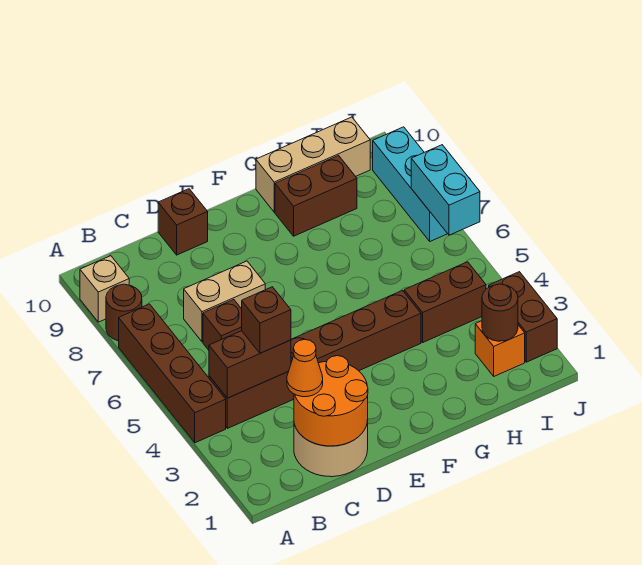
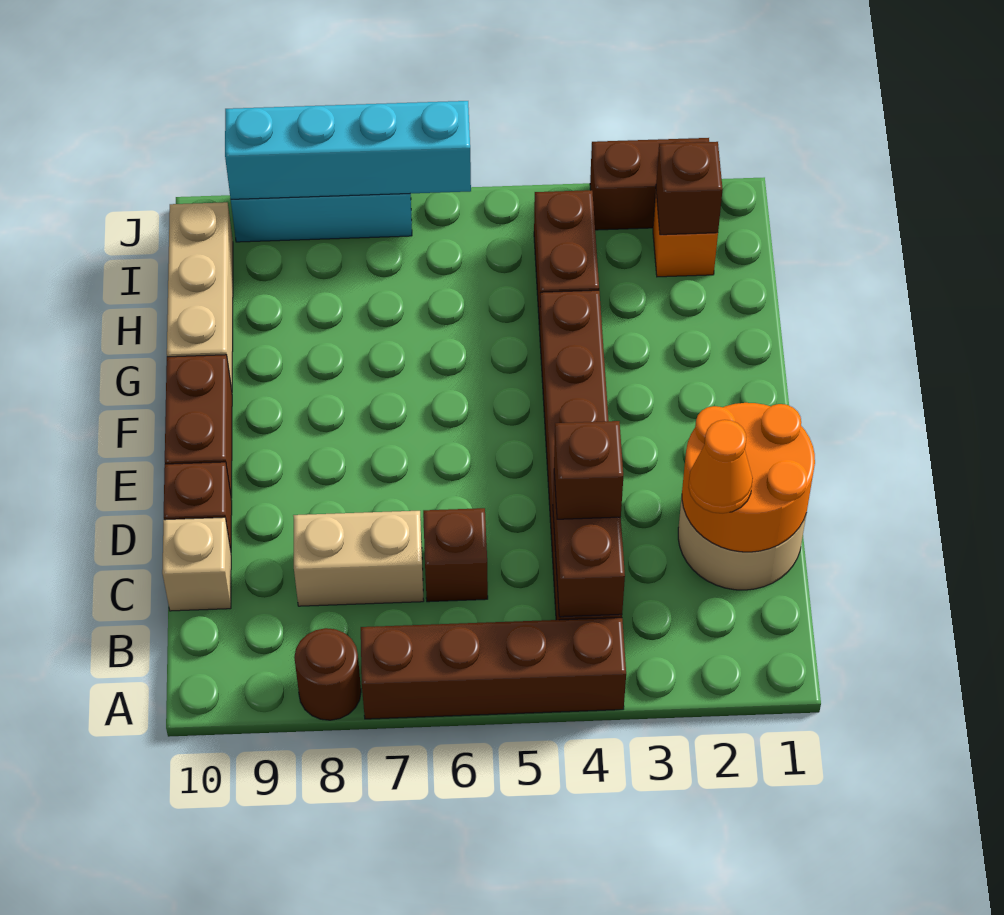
tan brick A9 level 1 -> tan brick C10 level 1
tan brick C7:D7 level 1 -> tan brick C7:C8 level 1
brown brick G9:H9 level 1 -> brown brick E10:F10 level 1
brown round brick I2 level 2 -> brown brick I2 level 2
cyan brick J6:J7 level 2 -> cyan brick J6:J9 level 2

